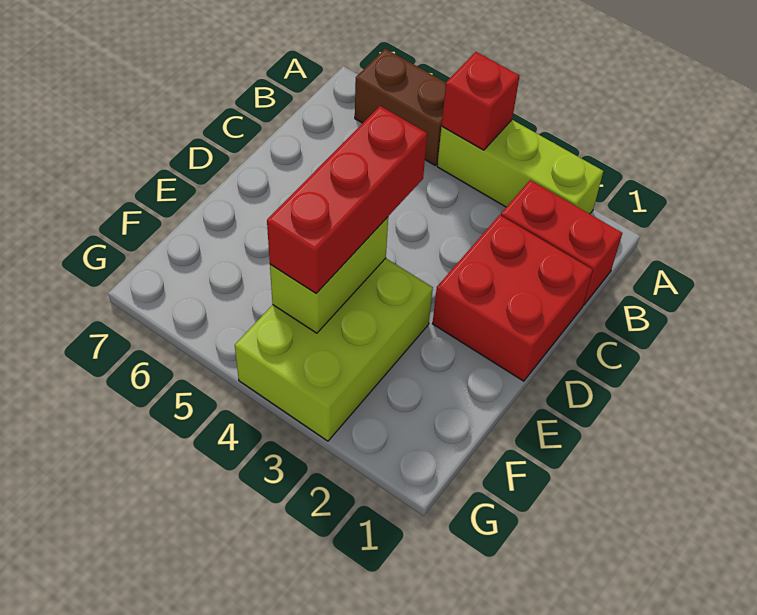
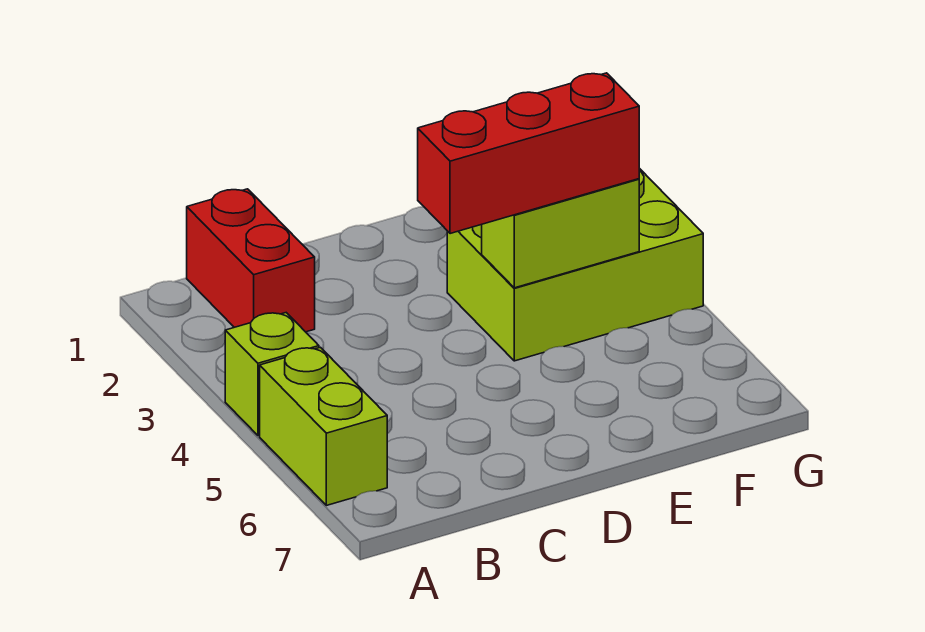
lime brick A2:A4 level 1 -> lime brick A4 level 1
red brick A4 level 2 -> none
brown brick A5:A6 level 1 -> lime brick A5:A6 level 1
red brick C1:D2 level 1 -> none

